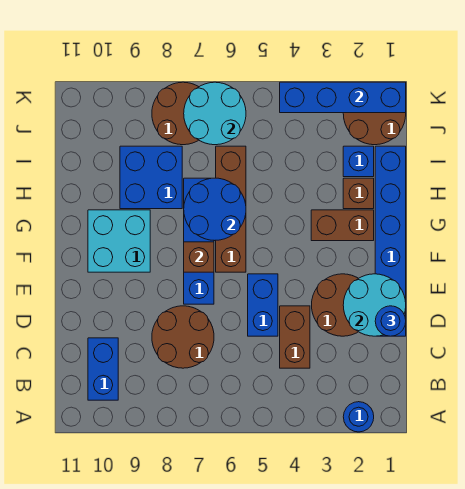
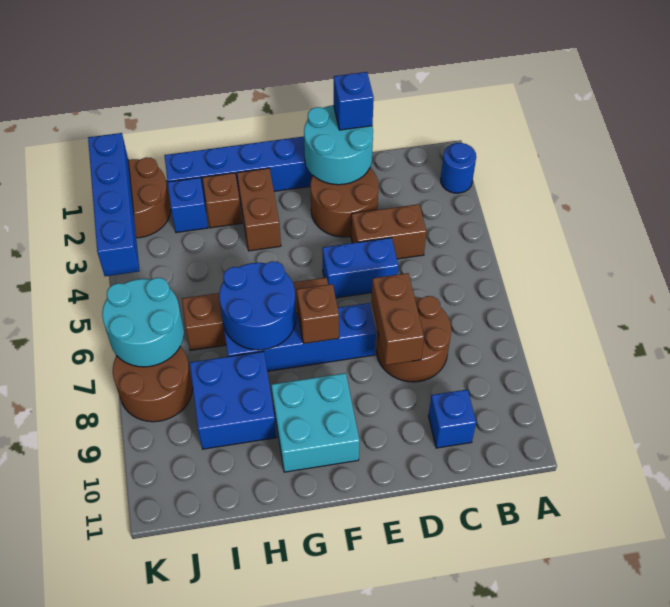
blue brick B10:C10 level 1 -> blue brick C10 level 1
blue round brick D1 level 3 -> blue brick D1 level 3
none -> brown brick D7:D8 level 2

